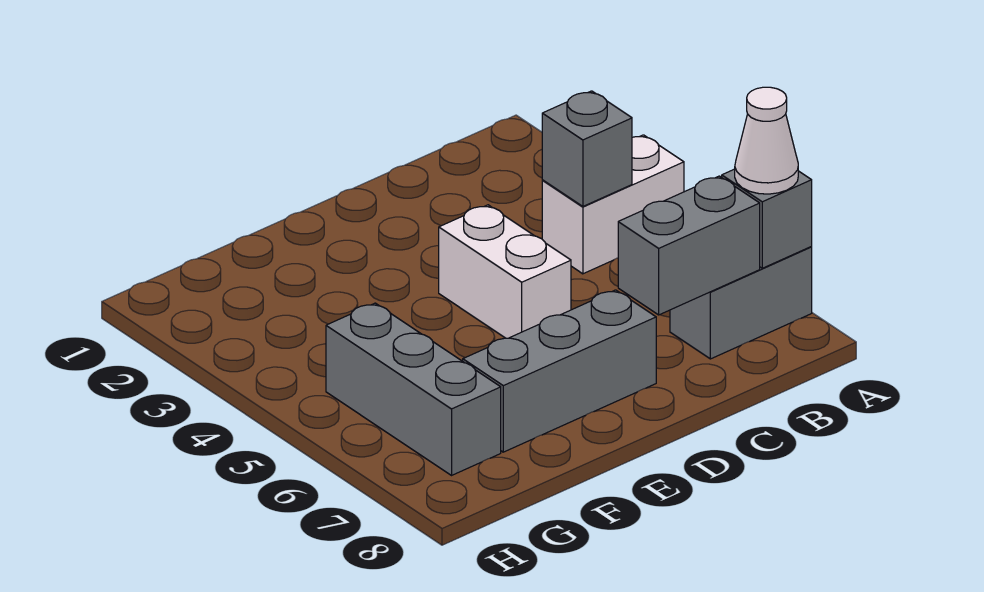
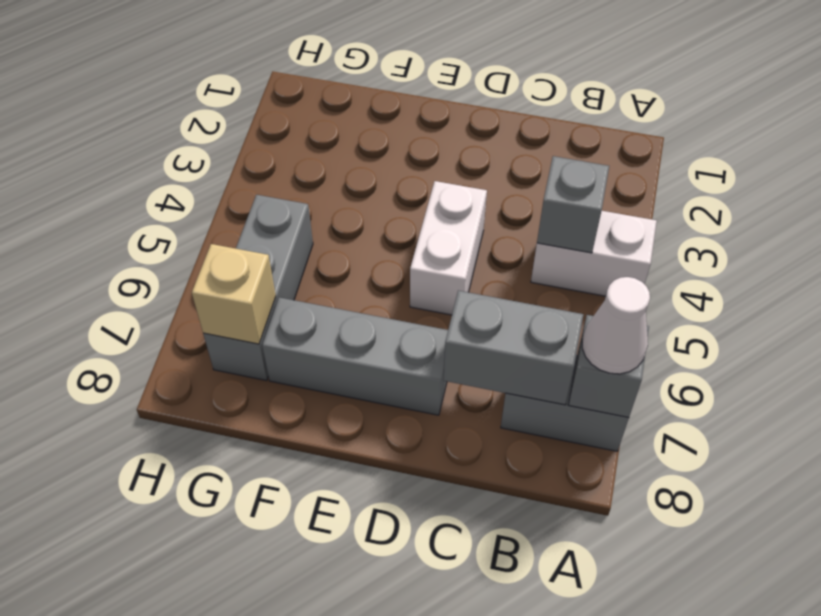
none -> tan brick G7 level 2

